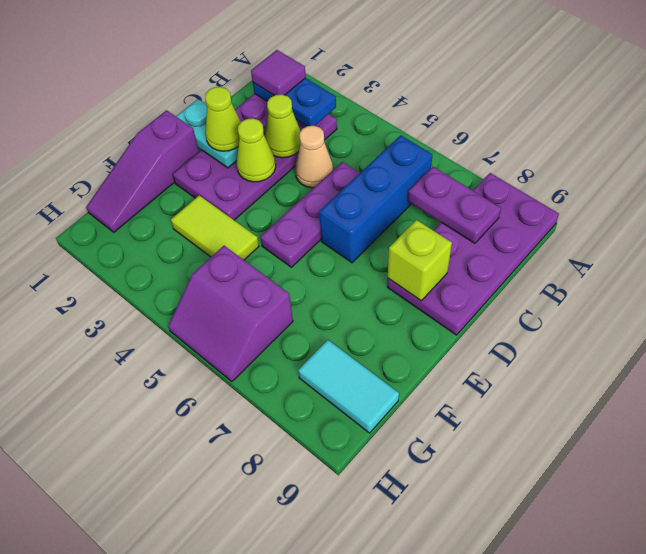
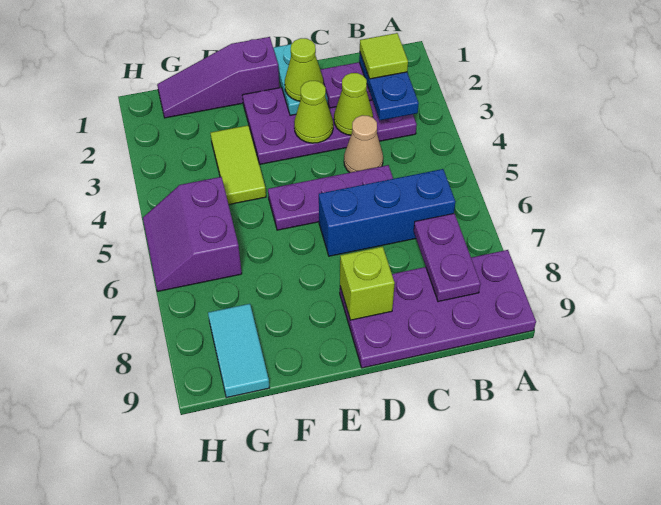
purple tile B2 level 4 -> lime tile B2 level 4

